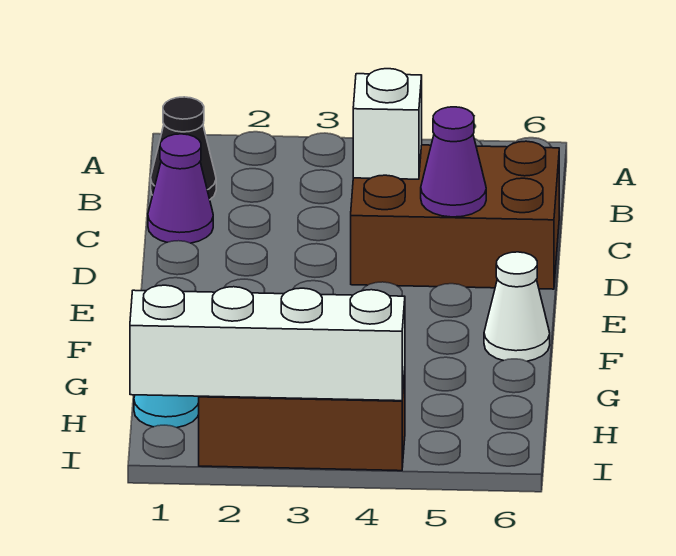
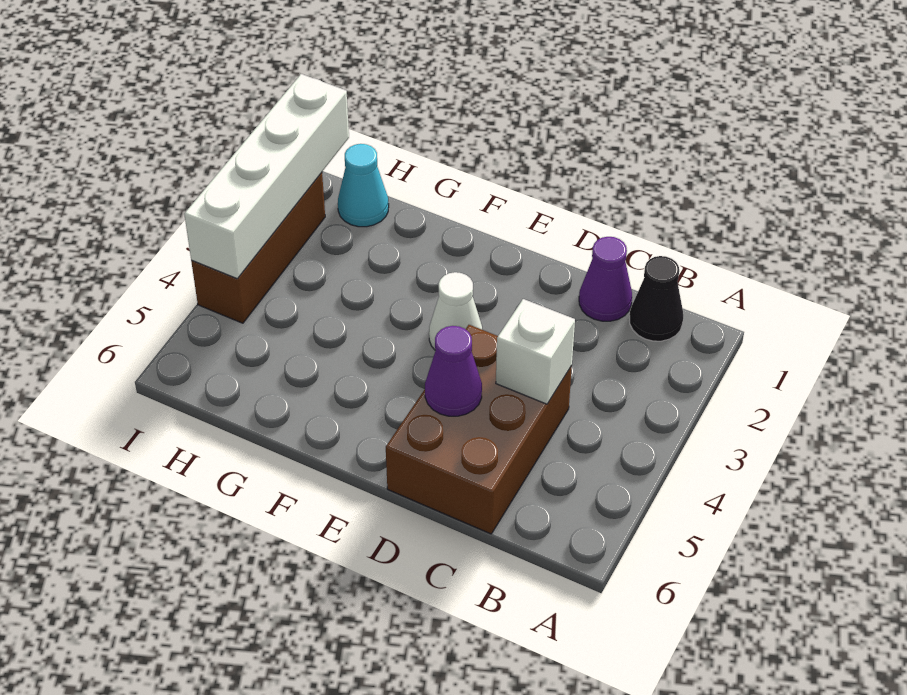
white cone F6 level 1 -> white cone E3 level 1

